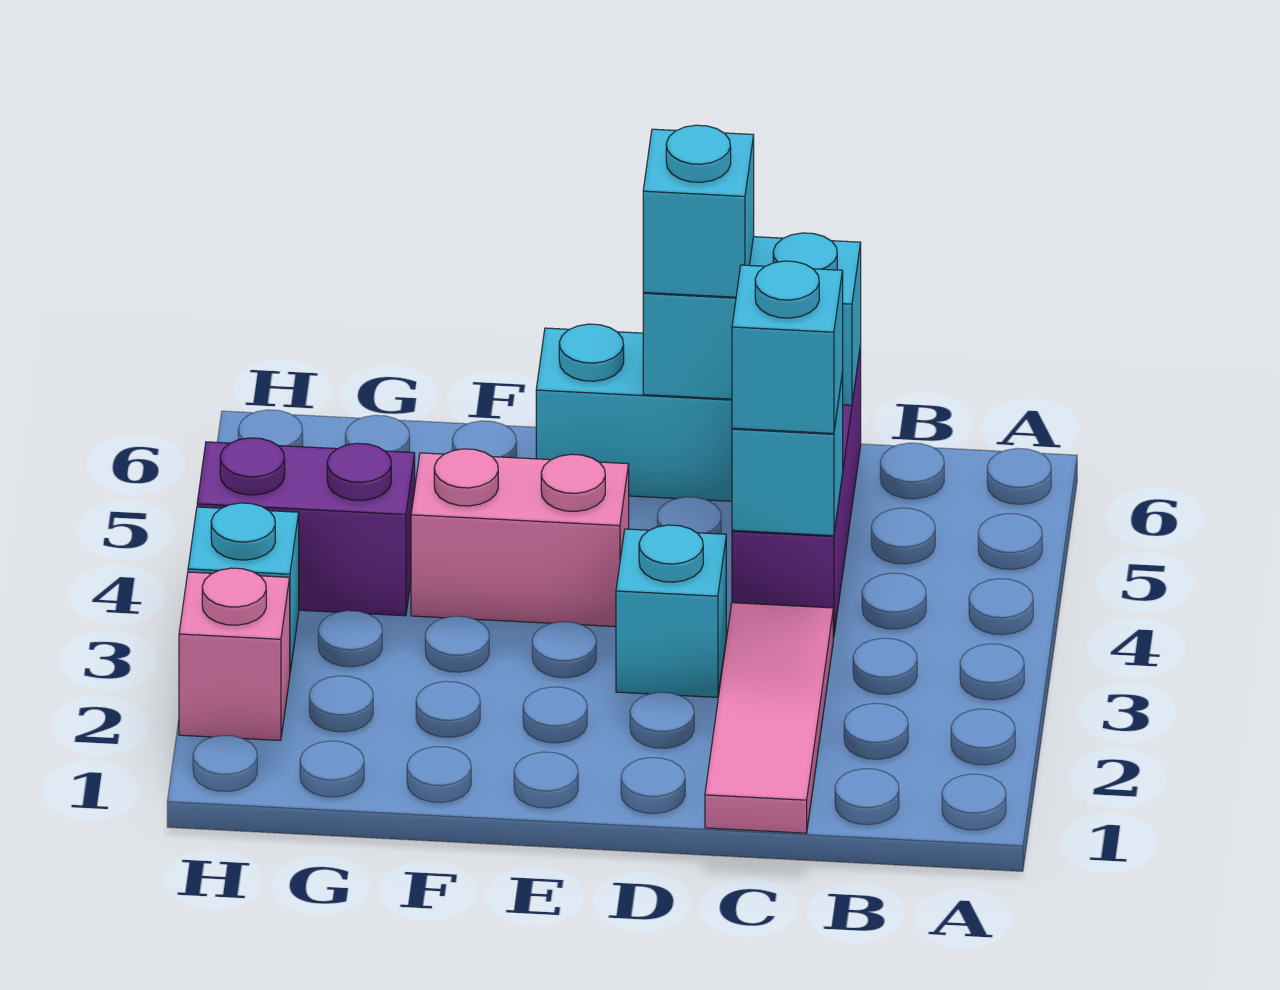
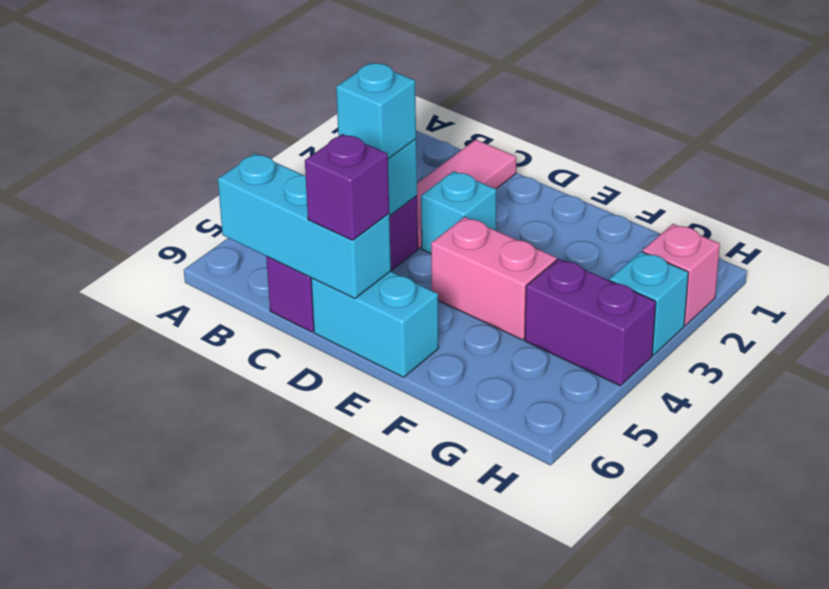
cyan brick C6:D6 level 2 -> cyan brick B6:D6 level 2
cyan brick D6 level 3 -> purple brick D6 level 3

